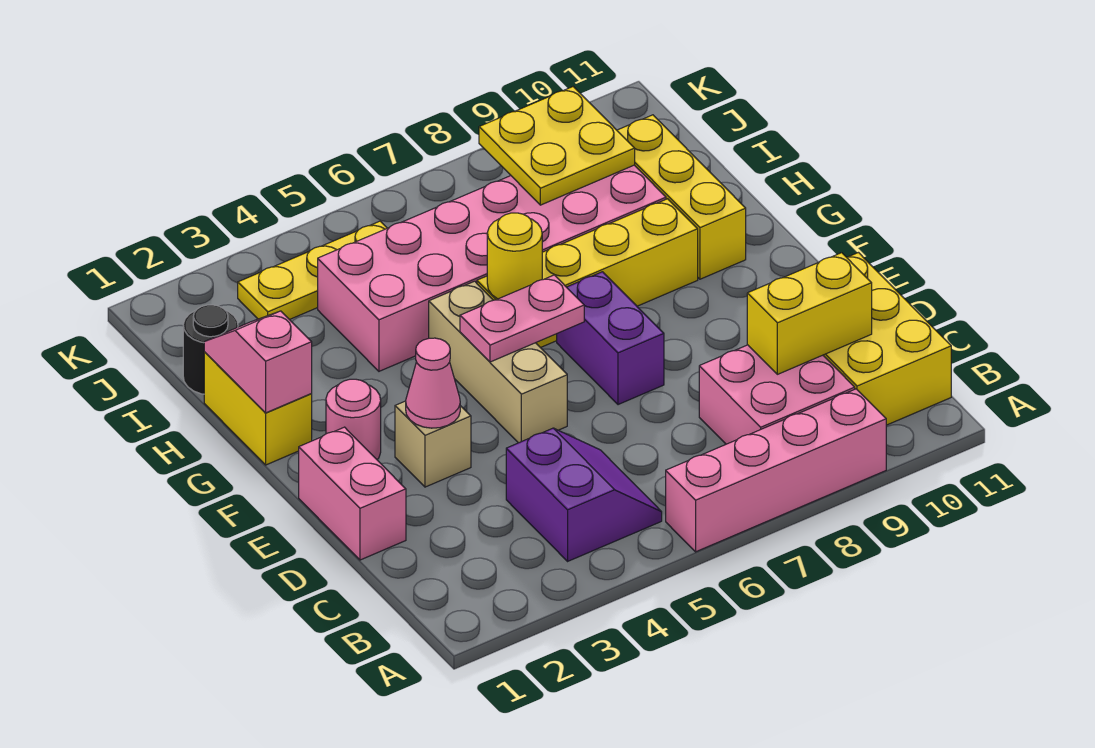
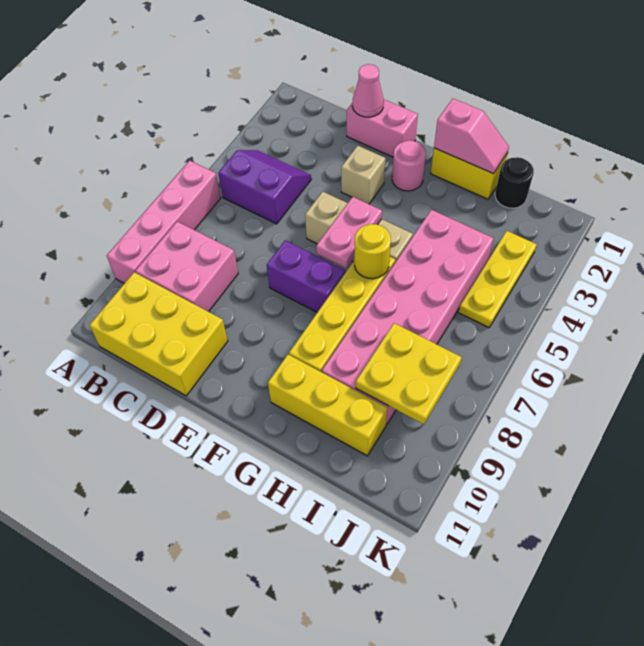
purple slope B4:C5 level 1 top 4 -> purple slope B4:C5 level 1 top 5
yellow brick C9:C10 level 2 -> none
pink cone E3 level 2 -> pink cone D1 level 2

